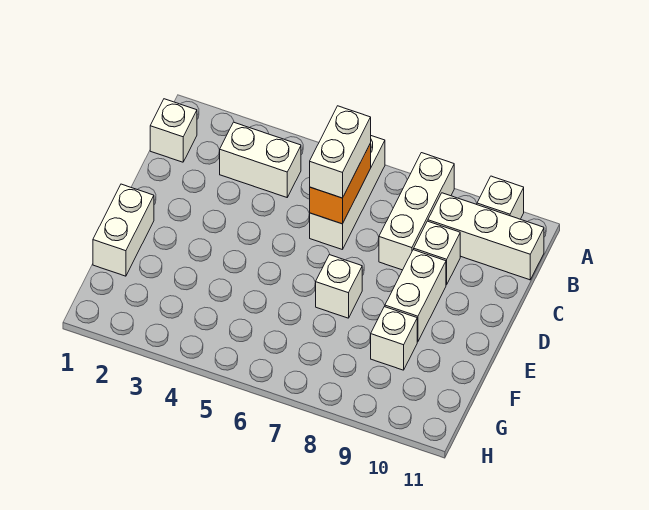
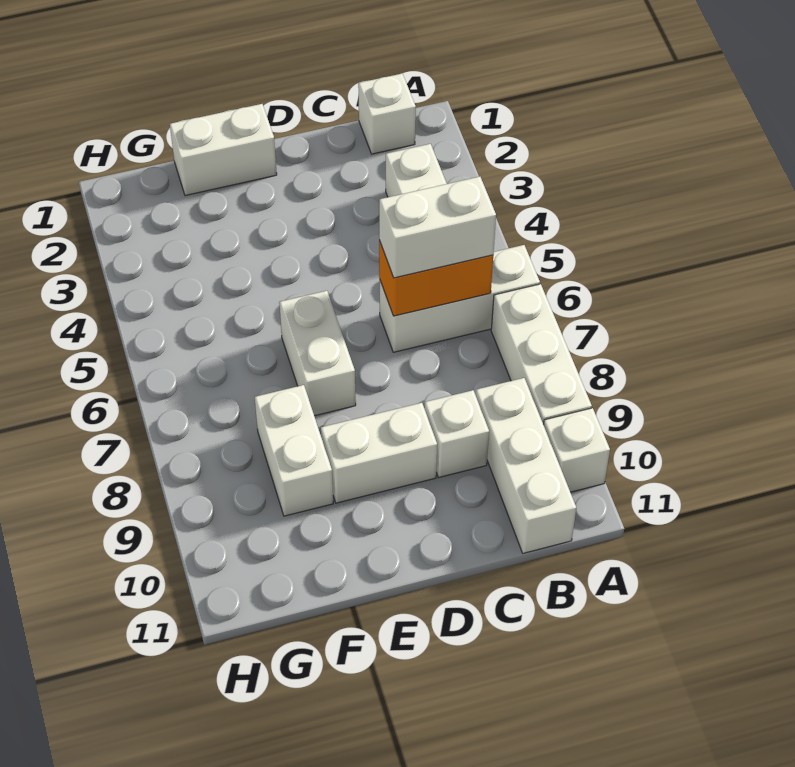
white brick A8:C8 level 1 -> white brick A7:A9 level 1
white brick E7 level 1 -> white brick E6:E7 level 1
white brick F9 level 1 -> white brick F8:F9 level 1

